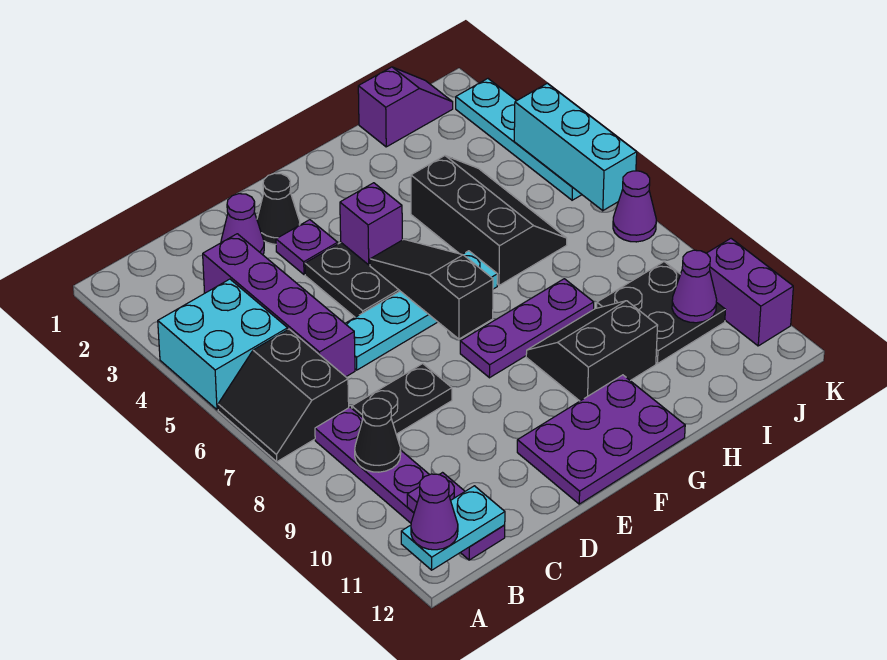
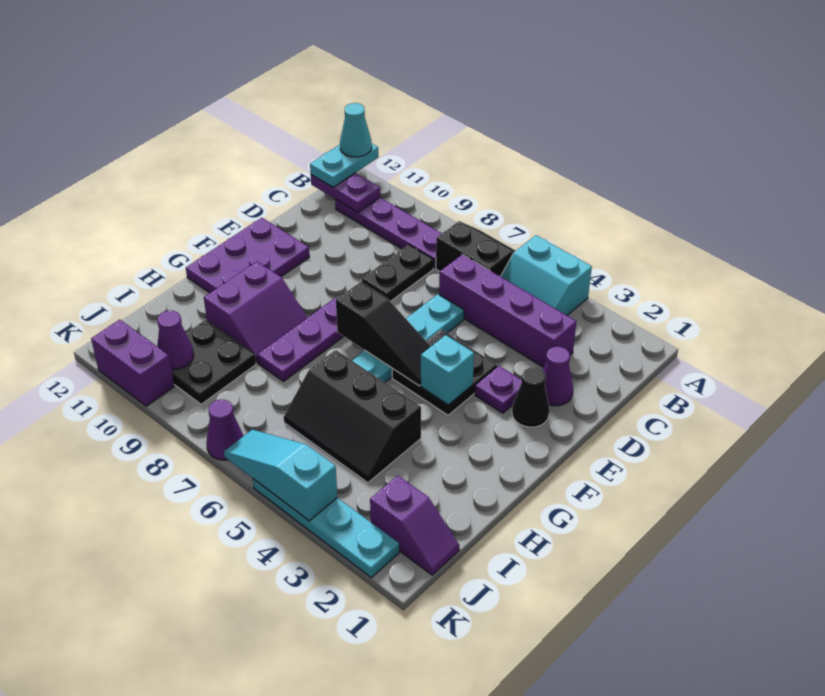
cyan brick A4:B5 level 1 -> cyan slope A4:B5 level 1 top A
purple cone A12 level 4 -> cyan cone A12 level 4
black cone B9 level 2 -> none
purple brick F4 level 2 -> cyan brick F4 level 2
black slope G9:H10 level 1 top 10 -> purple slope G9:H10 level 1 top 10
purple slope I1:J1 level 1 top I -> purple slope J1:J2 level 1 top 2
cyan brick K4:K6 level 2 -> cyan slope K4:K6 level 2 top 4

